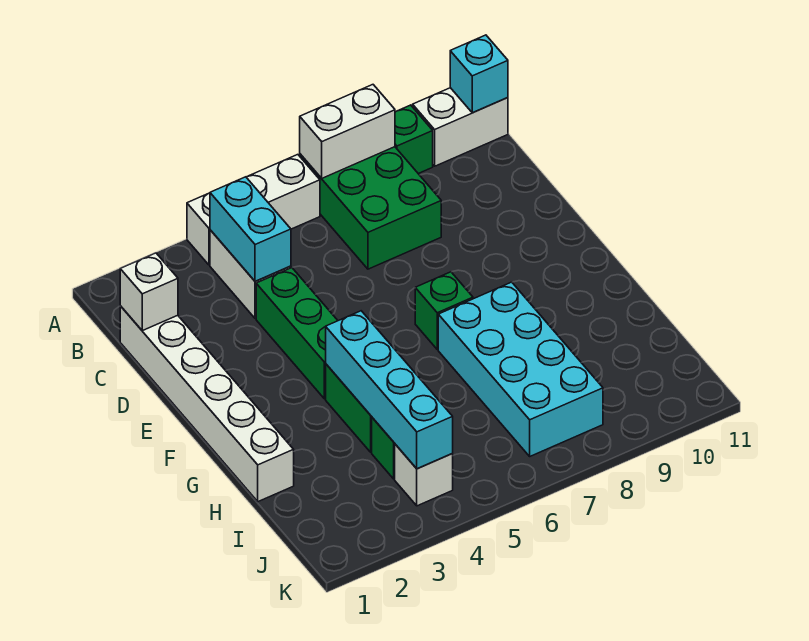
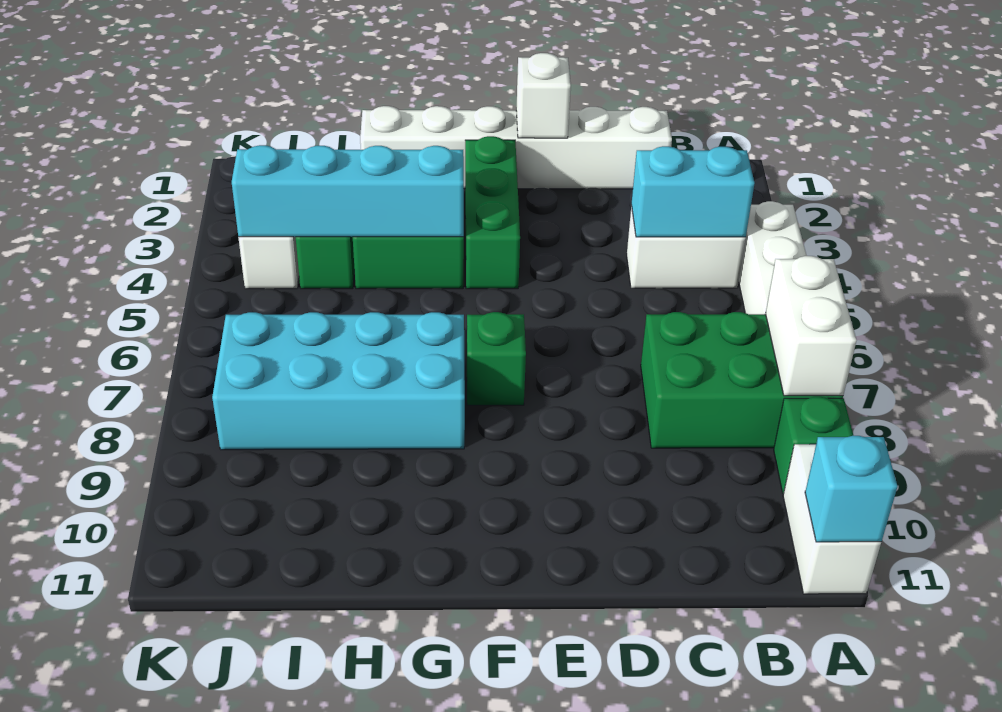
white brick C1 level 2 -> white brick E1 level 2
green brick D4:F4 level 1 -> green brick F2:F4 level 1

